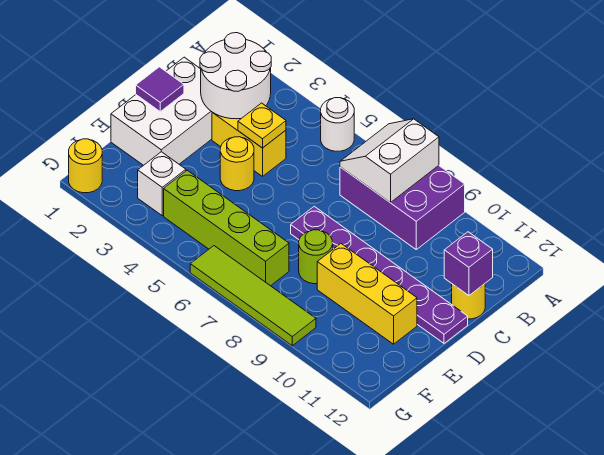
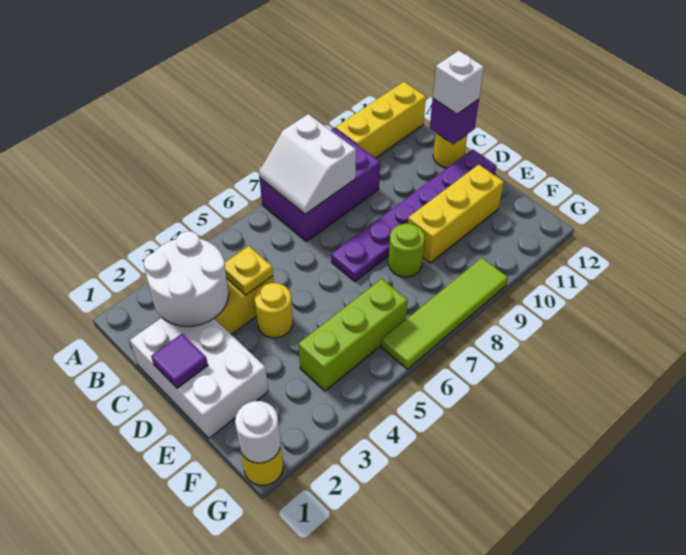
white round brick A5 level 1 -> white round brick G1 level 2
none -> yellow brick A10:A12 level 1
white brick F3 level 1 -> white brick C12 level 3
lime brick F4:F7 level 1 -> lime brick F4:F6 level 1

